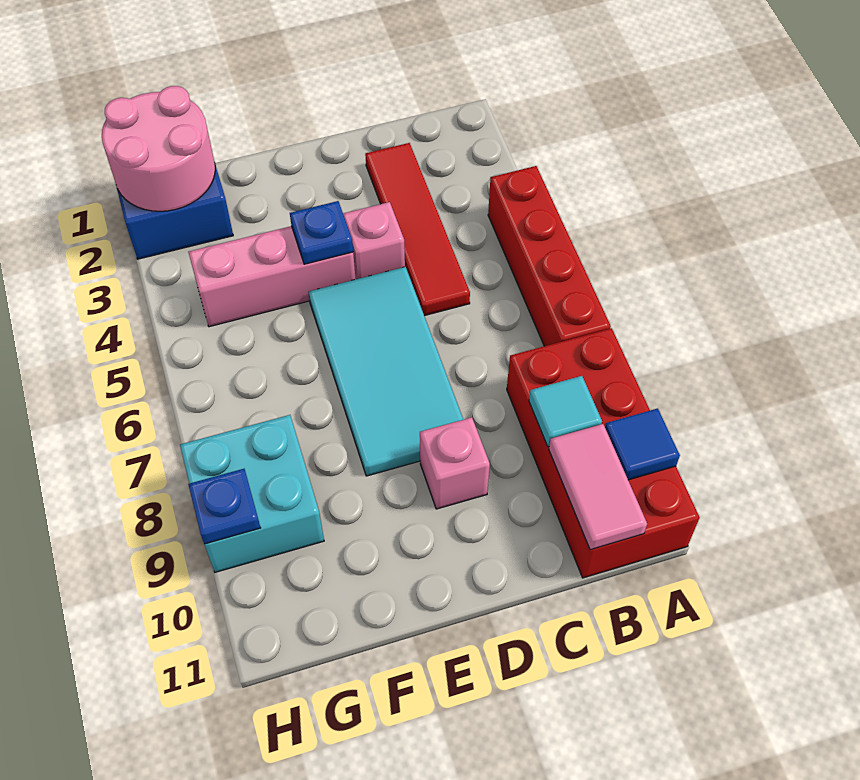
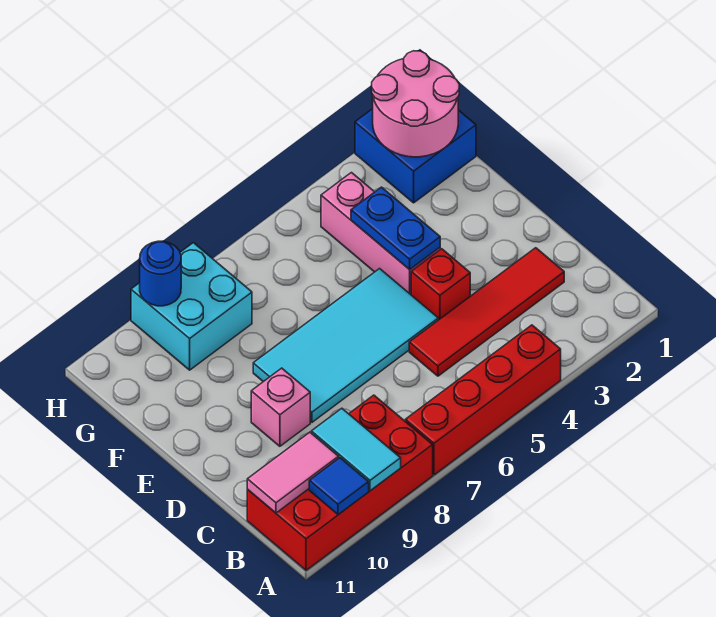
cyan tile B9 level 2 -> cyan tile A9:B9 level 2
pink brick D4 level 1 -> red brick D4 level 1
blue plate E4 level 2 -> blue plate E4:F4 level 2
blue plate H9 level 2 -> blue round brick H9 level 2

